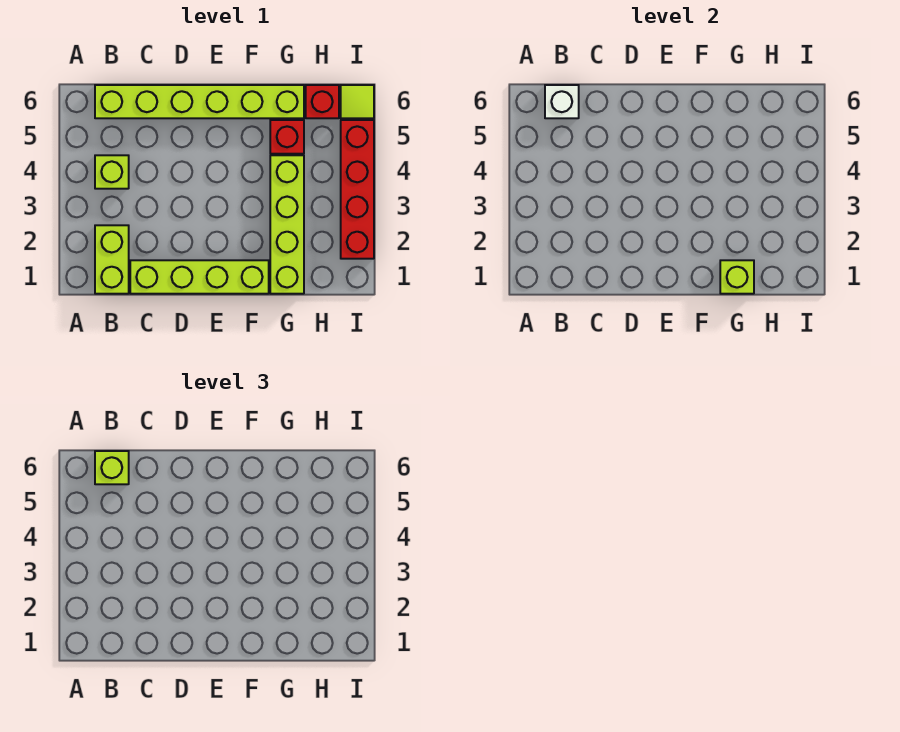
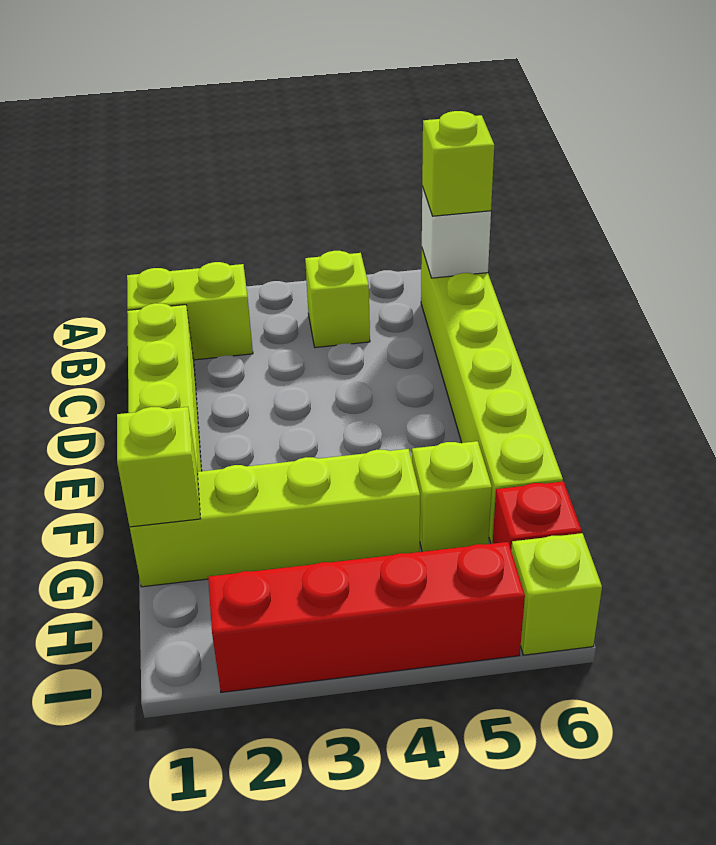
red brick G5 level 1 -> lime brick G5 level 1
lime tile I6 level 1 -> lime brick I6 level 1

